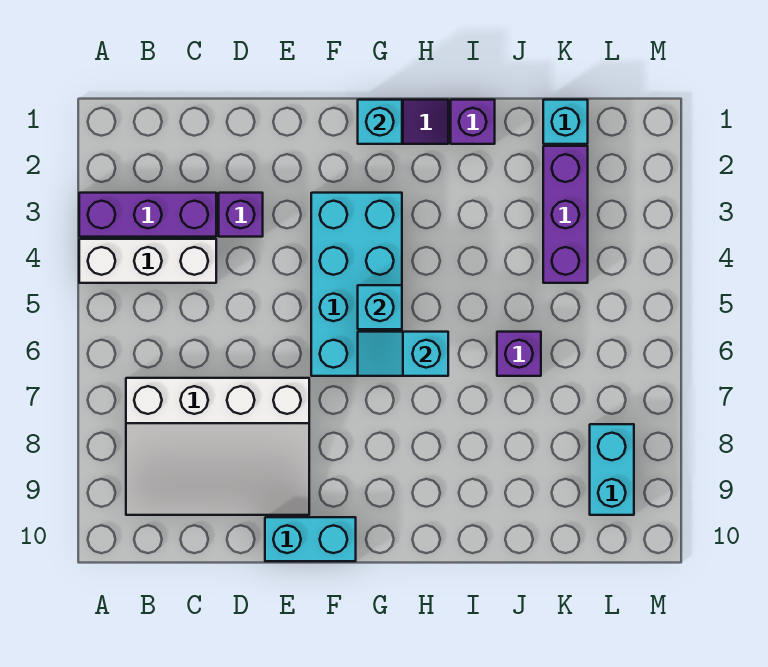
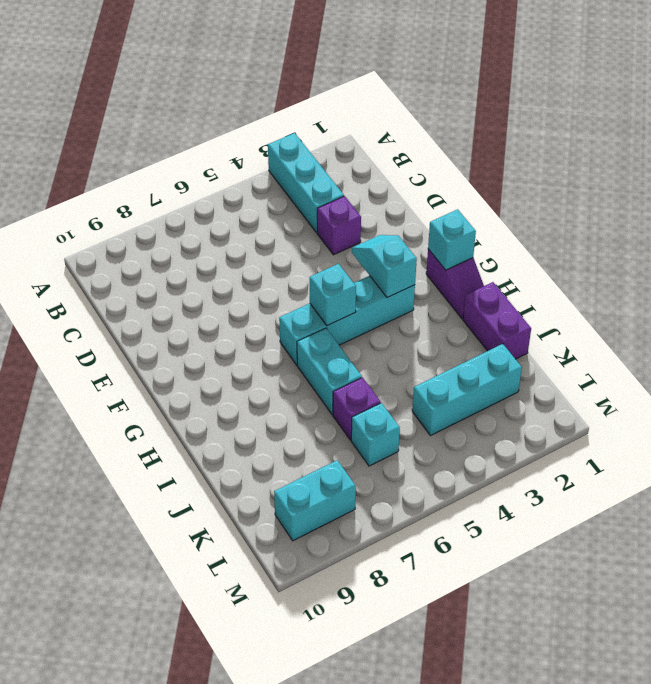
purple brick A3:C3 level 1 -> cyan brick A3:C3 level 1
white brick A4:C4 level 1 -> none
white slope B7:E9 level 1 top 7 -> none
cyan brick E10:F10 level 1 -> cyan brick H6:I6 level 1
cyan brick F3:G6 level 1 -> cyan brick G3:G6 level 1
cyan slope G6:H6 level 2 top H -> cyan slope F3:G3 level 2 top G
purple brick I1 level 1 -> purple brick I1:J1 level 1
cyan brick K1 level 1 -> cyan brick K6 level 1
purple brick K2:K4 level 1 -> cyan brick K2:K4 level 1

